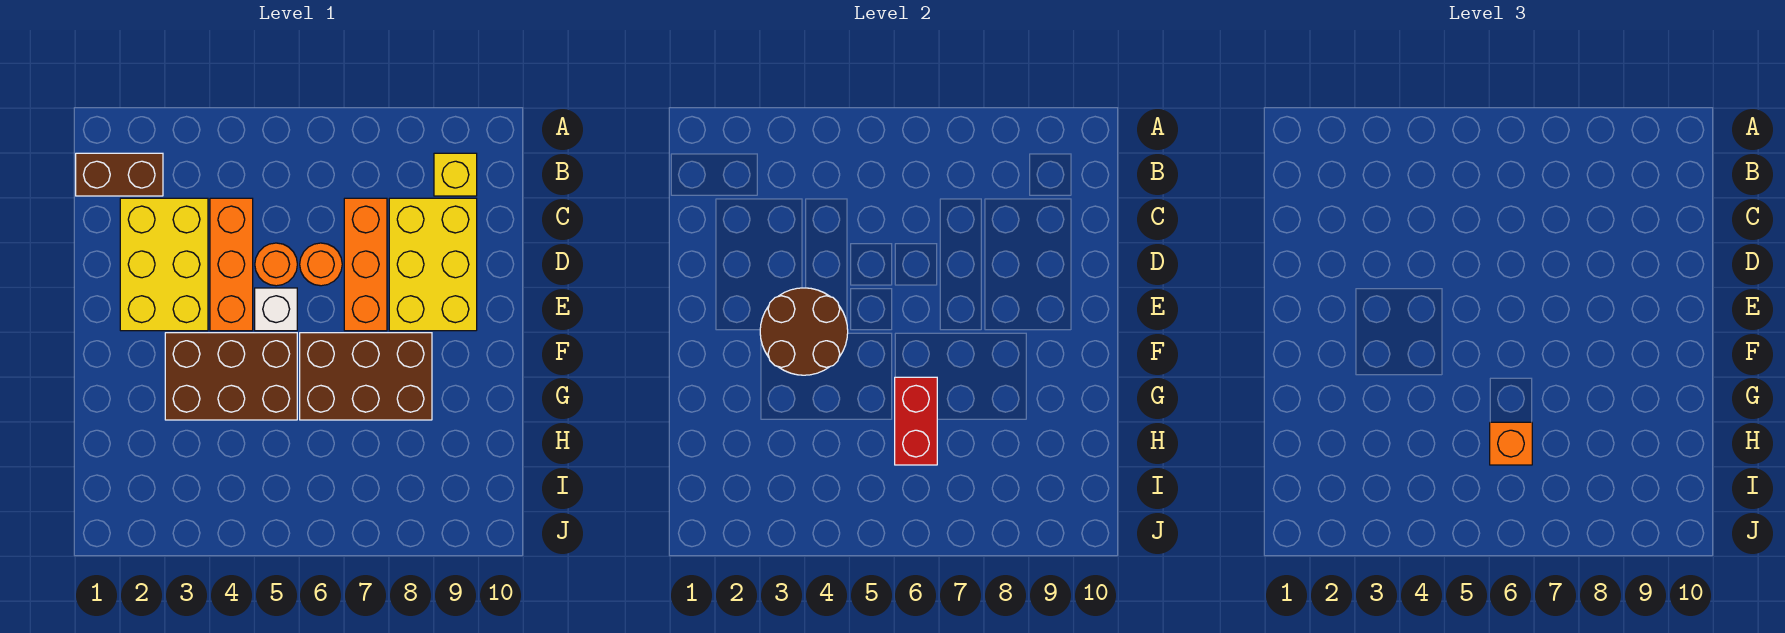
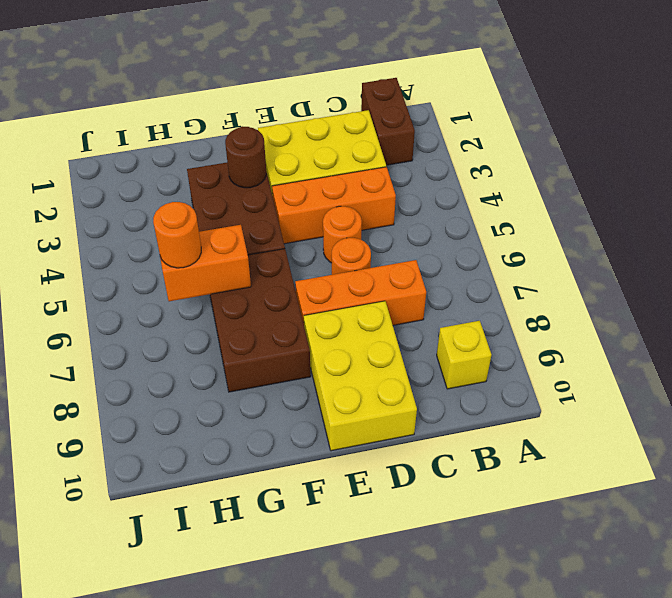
yellow brick C8:E9 level 1 -> yellow brick D8:E10 level 1
brown round brick E3:F4 level 2 -> brown round brick F3 level 2
white brick E5 level 1 -> none
red brick G6:H6 level 2 -> orange brick G6:H6 level 2
orange brick H6 level 3 -> orange round brick H6 level 3

